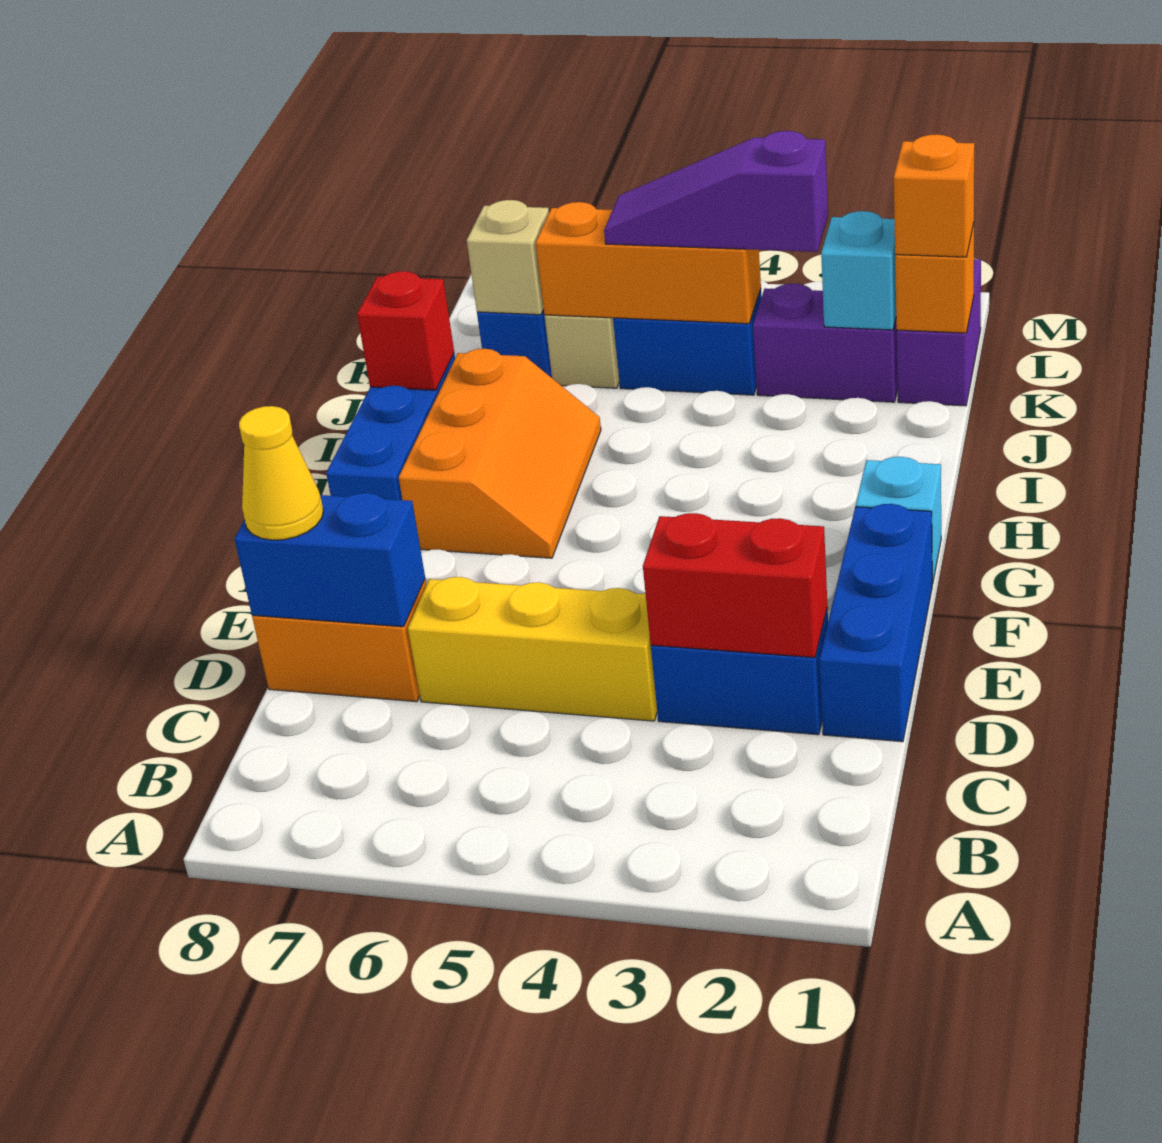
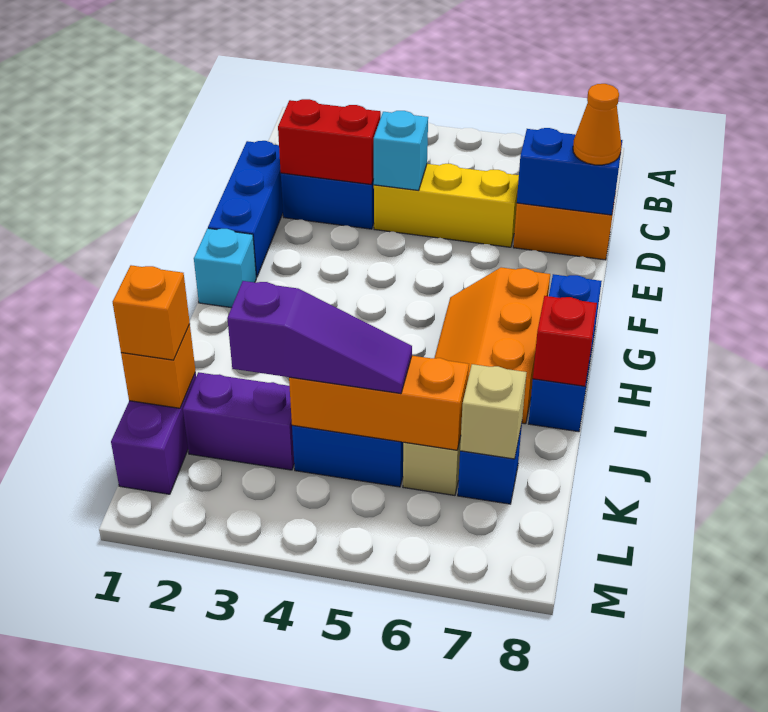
yellow cone D8 level 3 -> orange cone D8 level 3
cyan brick K2 level 2 -> cyan brick D4 level 2

